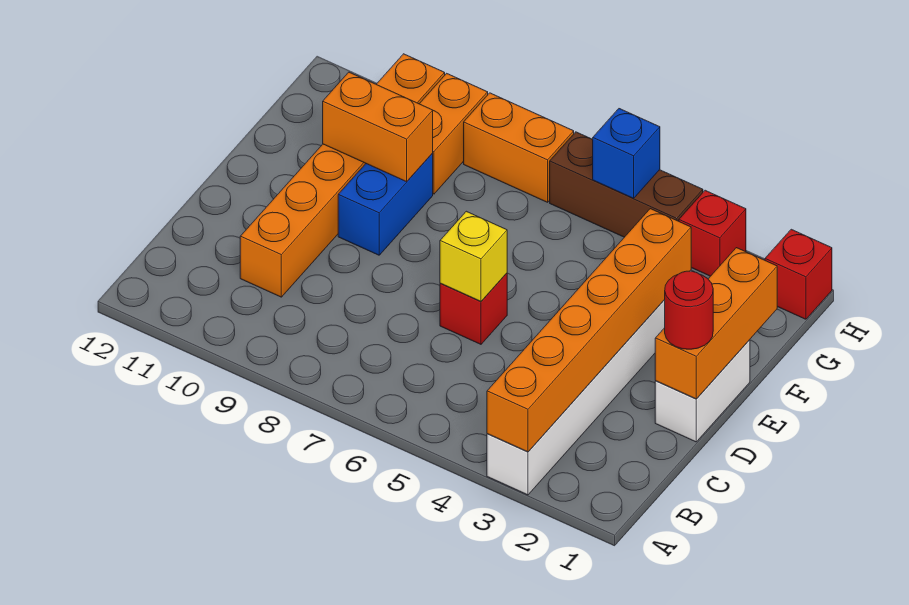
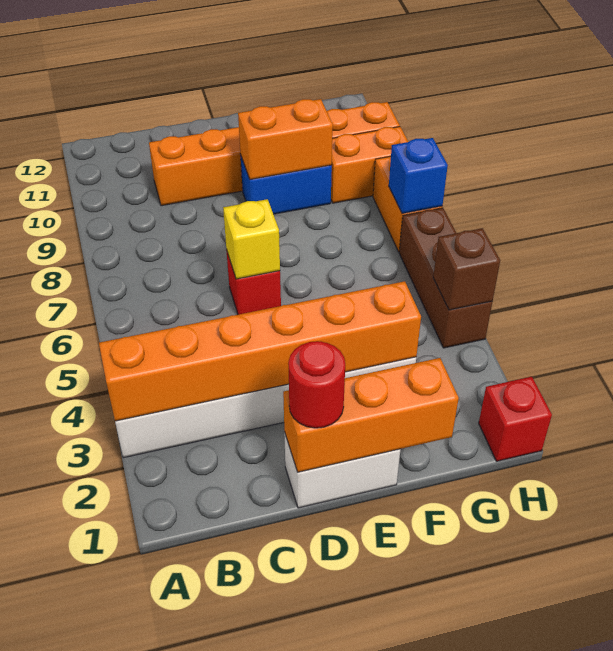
orange brick F9:F10 level 2 -> orange brick E9:F9 level 2
red brick H3 level 1 -> none
none -> brown brick H4 level 2
blue brick H5 level 2 -> blue brick H7 level 2

